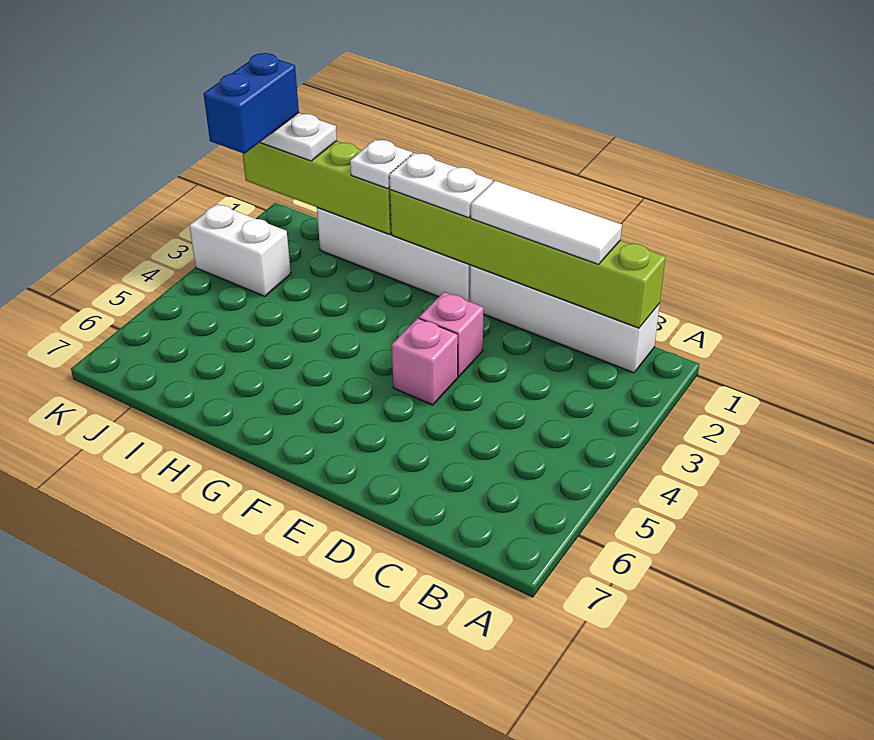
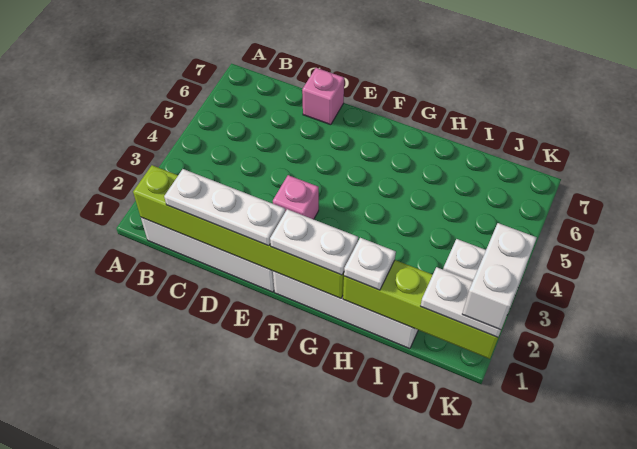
white tile C1:E1 level 3 -> white plate C1:E1 level 3
pink brick E4 level 1 -> pink brick D7 level 1
blue brick K1:K2 level 4 -> white brick K1:K2 level 4

